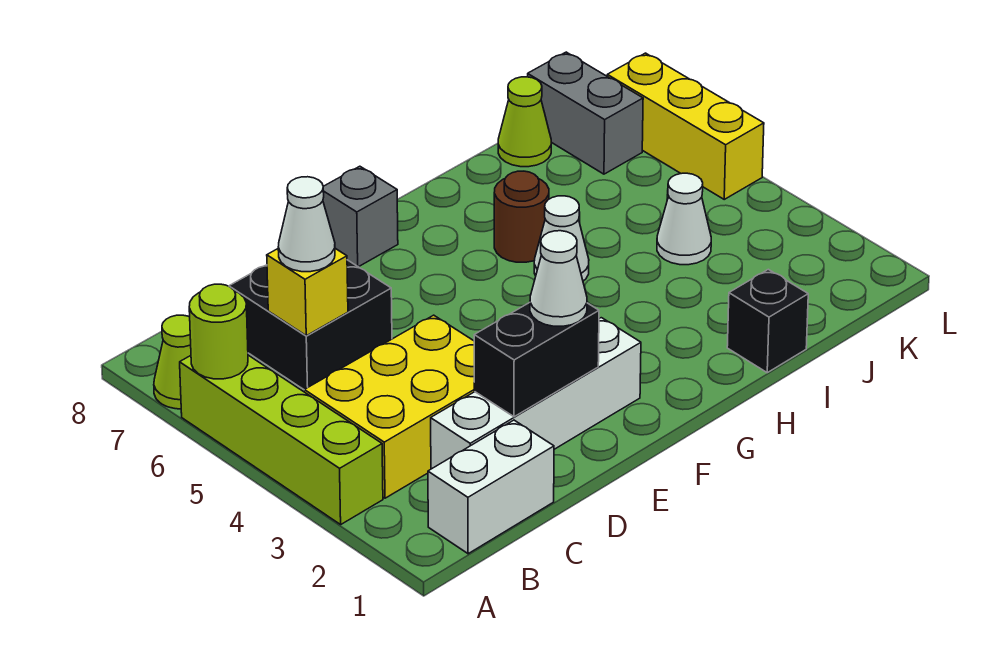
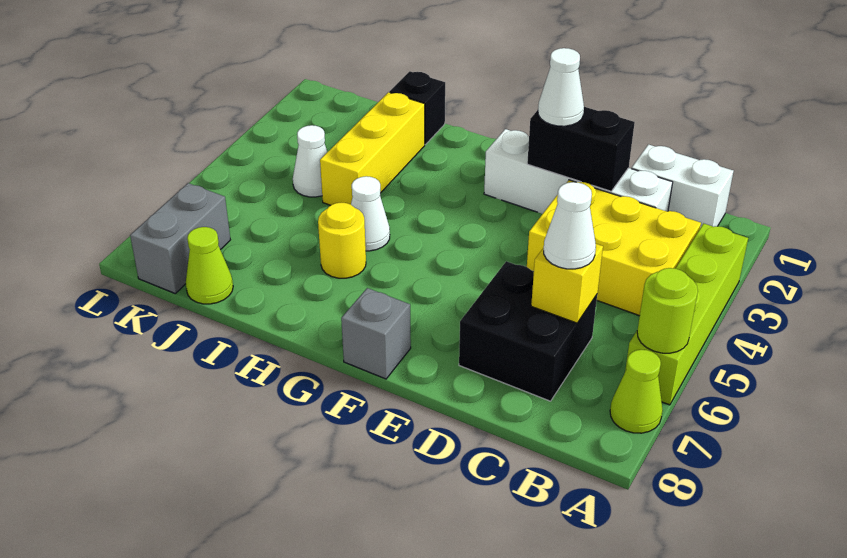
brown round brick H6 level 1 -> yellow round brick H6 level 1
yellow brick L5:L7 level 1 -> yellow brick I2:I4 level 1

